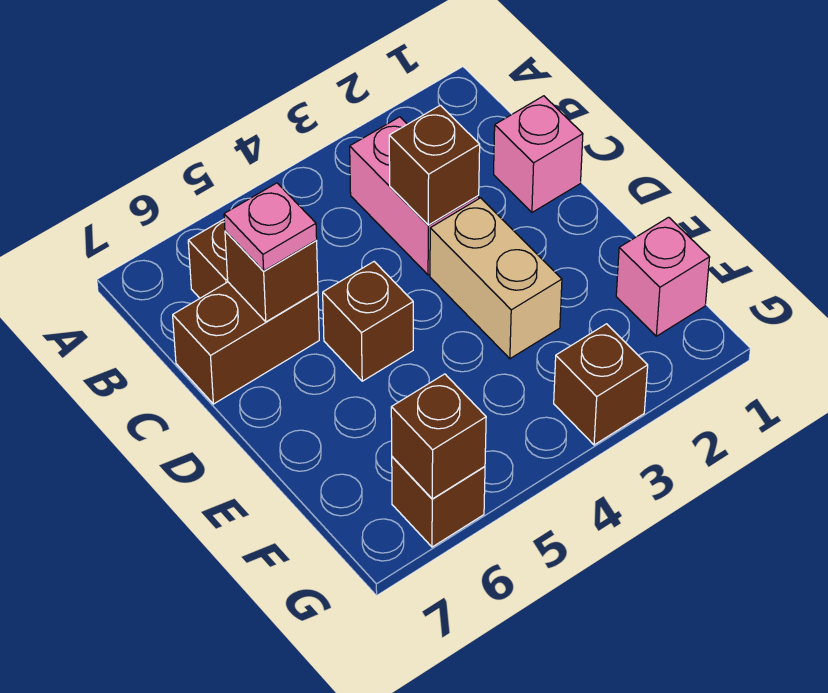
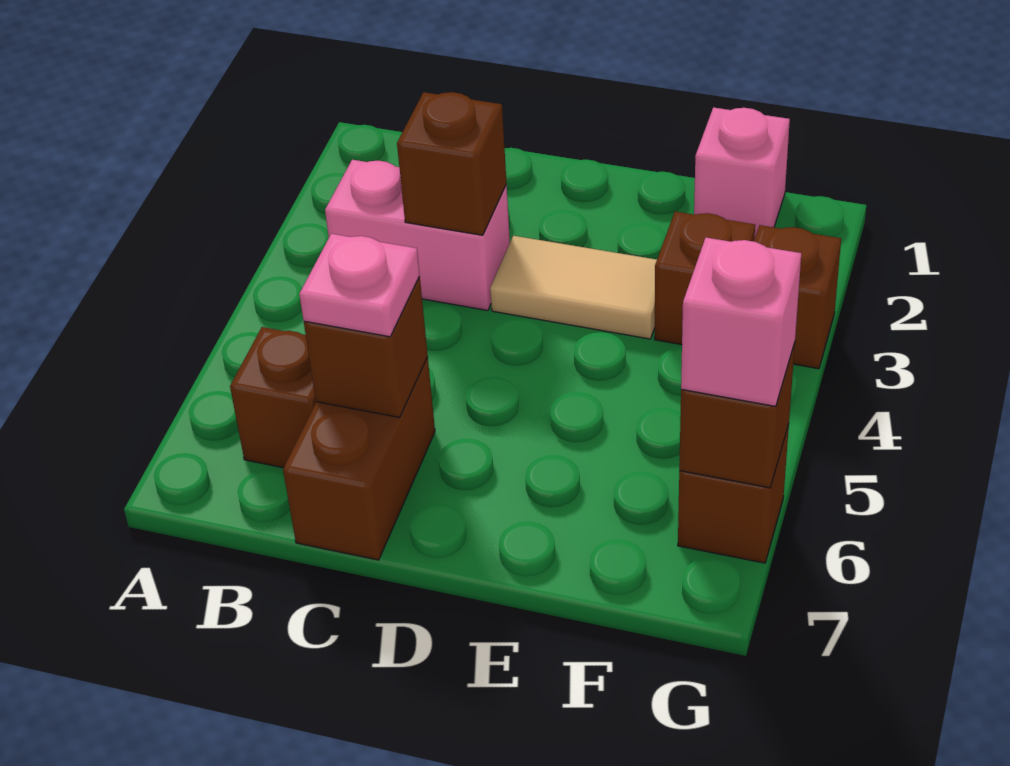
pink brick C1 level 1 -> pink brick G6 level 3
tan brick D3:E3 level 1 -> tan tile D3:E3 level 1
brown brick D5 level 1 -> brown brick F3 level 1

